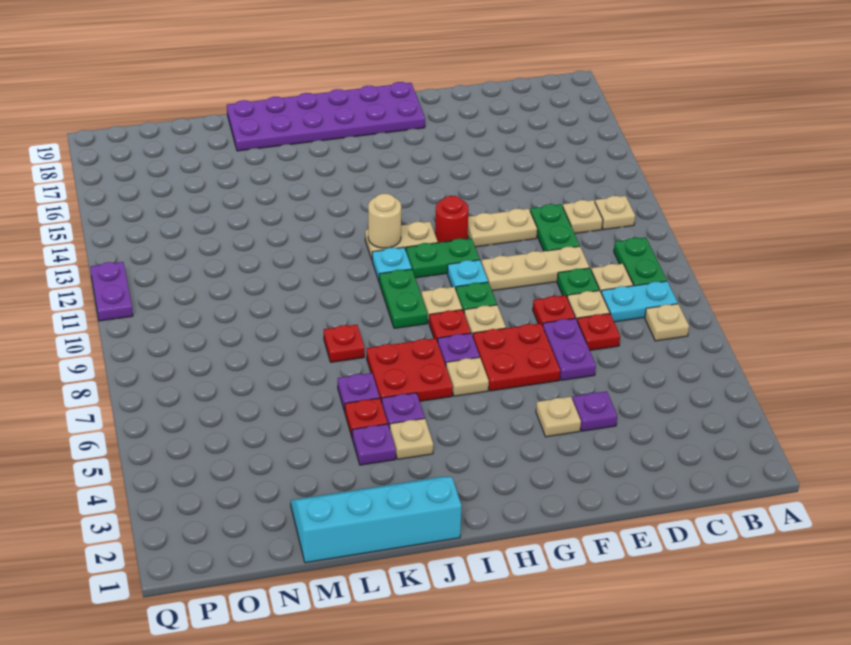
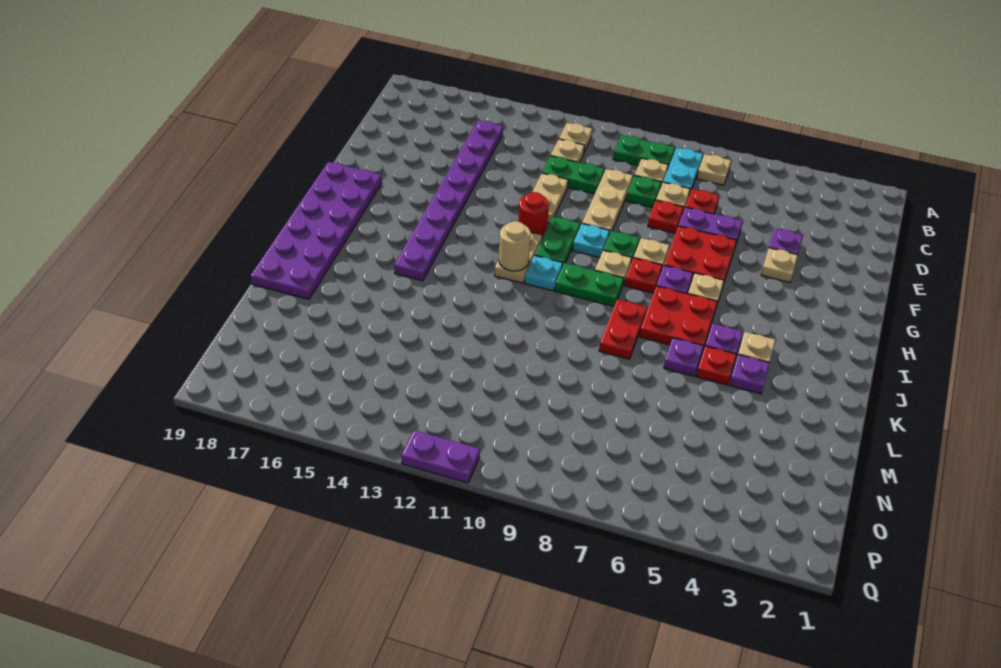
none -> purple plate C15:J15 level 1
cyan slope J1:M2 level 1 top 1 -> none
red plate K8 level 1 -> red plate J8:K8 level 1

